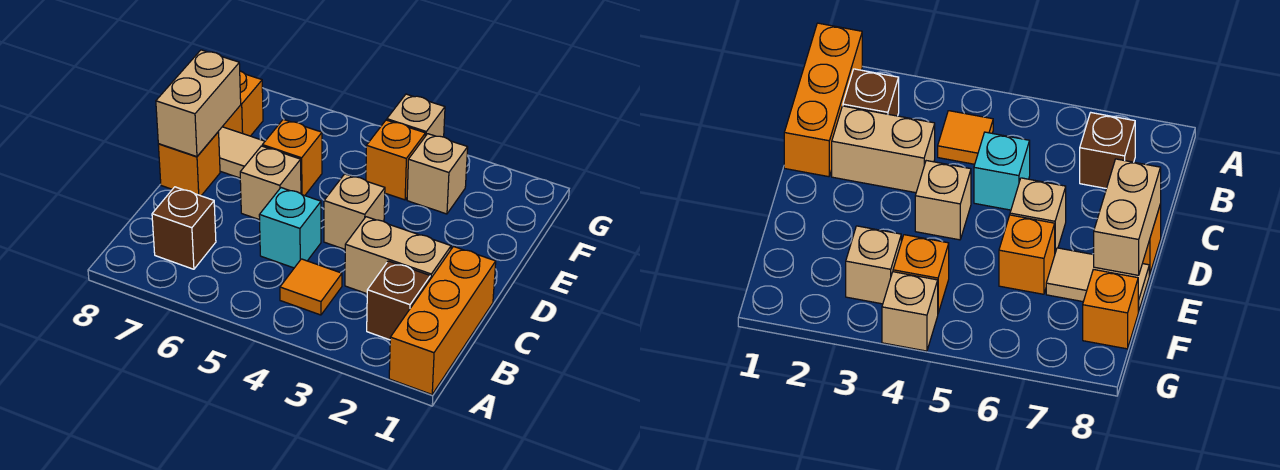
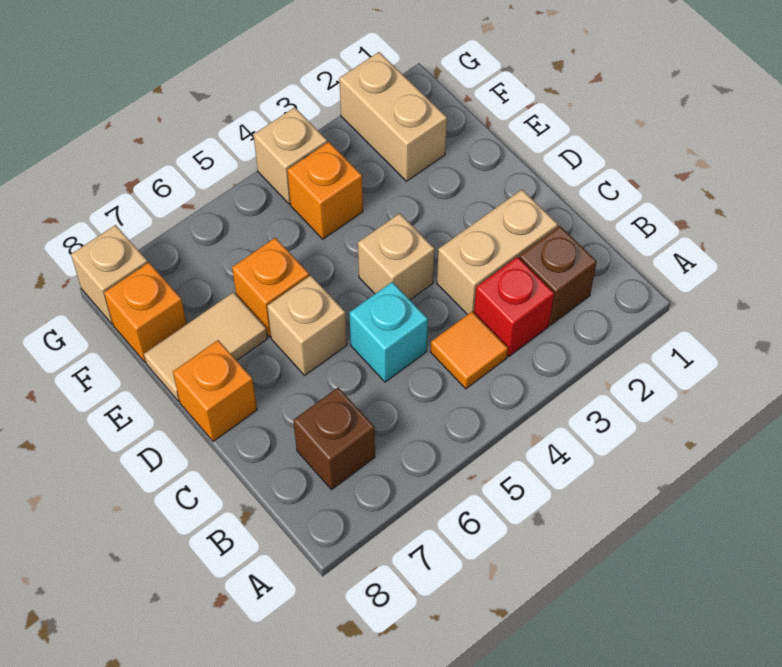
orange brick A1:C1 level 1 -> none
none -> red brick B3 level 1
tan brick D8:E8 level 2 -> tan brick F2:G2 level 1
tan brick F3 level 1 -> tan brick G8 level 1

